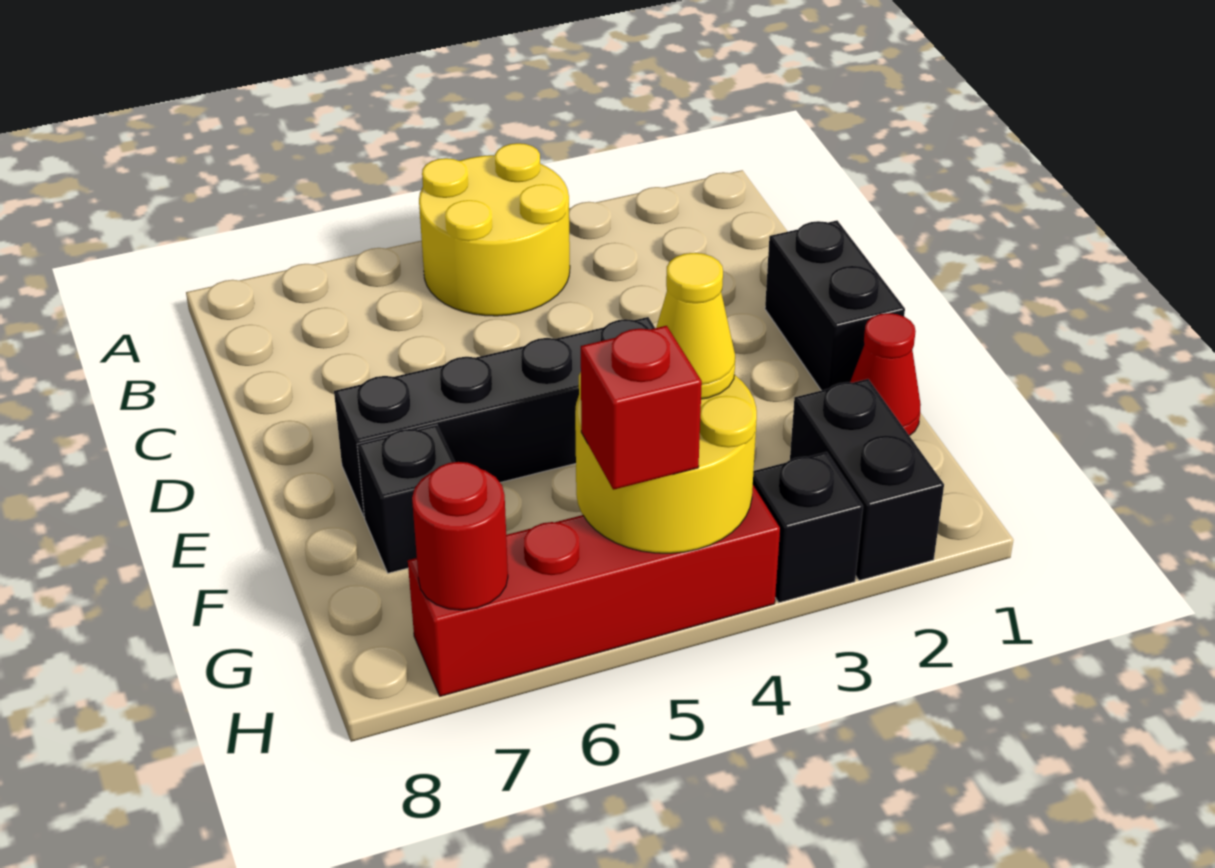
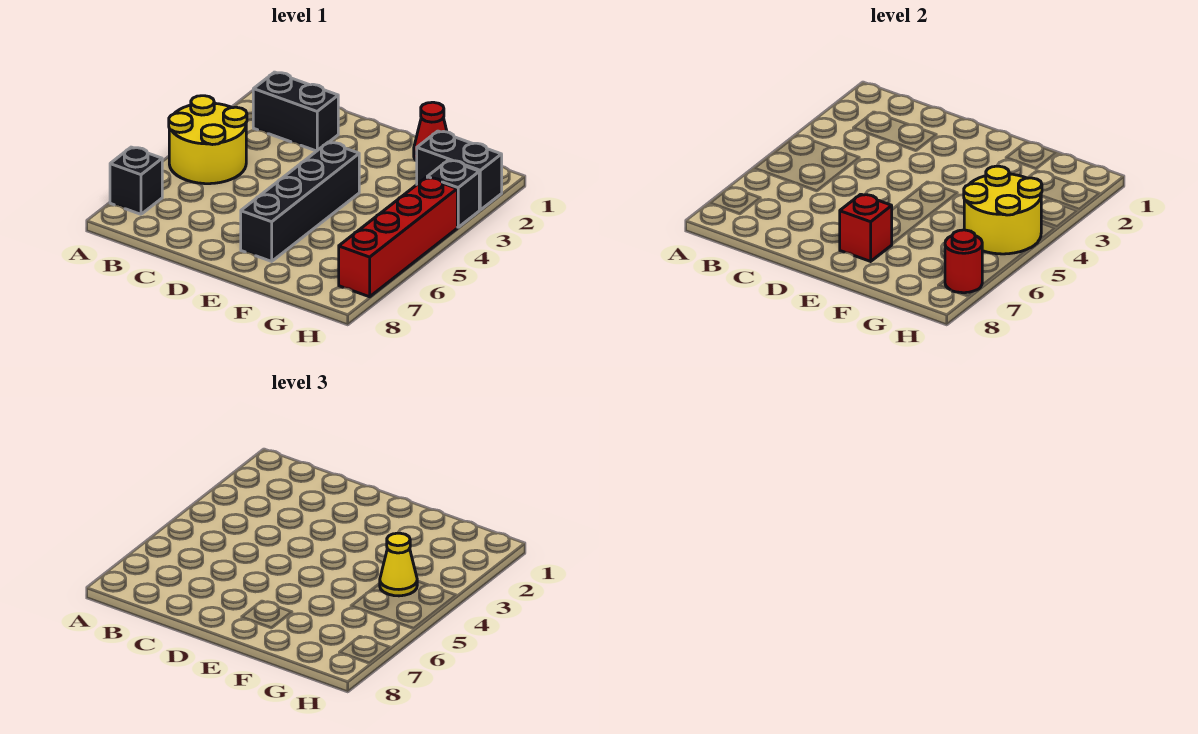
black brick D1:E1 level 1 -> black brick B2:C2 level 1
black brick F7 level 1 -> black brick A7 level 1
red brick H5 level 3 -> red brick E7 level 2

